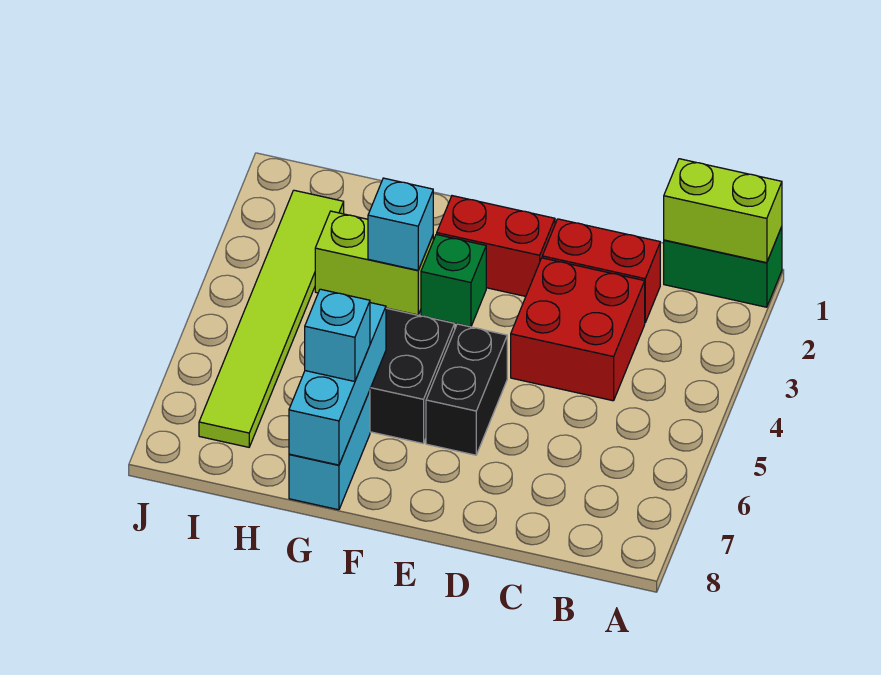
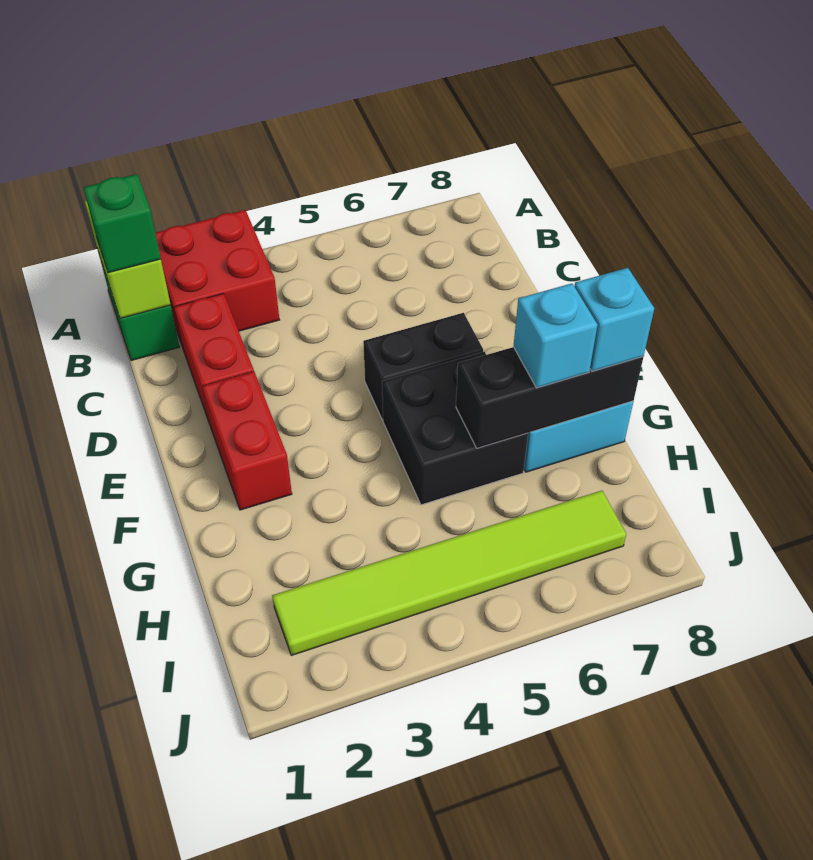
red brick C3:D4 level 1 -> red brick A2:B3 level 1
green brick F3 level 1 -> green brick B1 level 3
lime brick G3:H3 level 1 -> none
cyan brick G3 level 2 -> cyan brick G8 level 3
cyan brick G6:G8 level 2 -> black brick G6:G8 level 2

